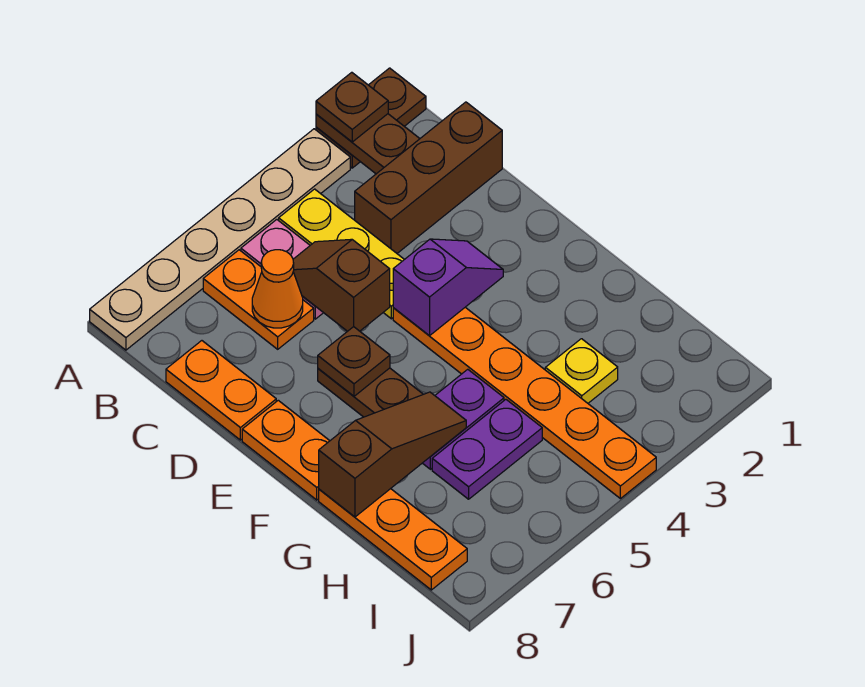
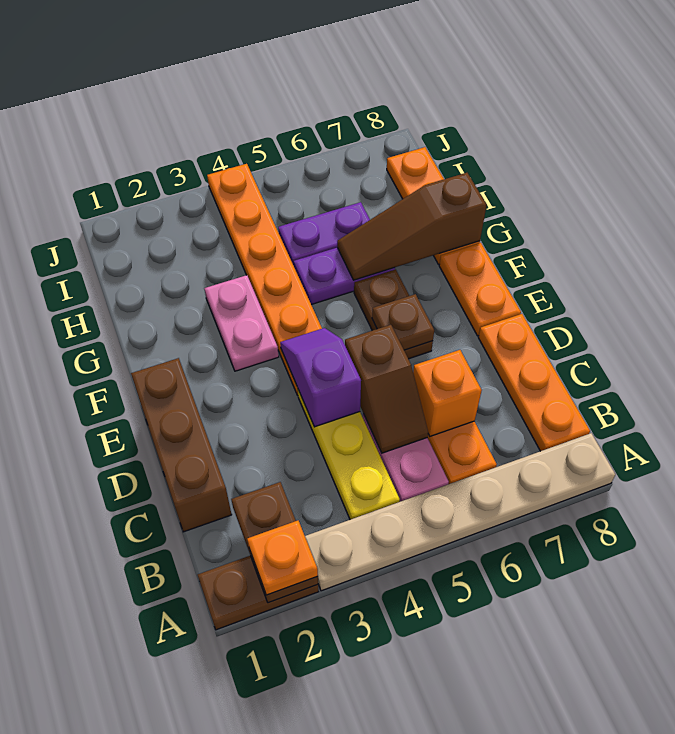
brown plate A2 level 3 -> orange plate A2 level 3
brown brick C1:C3 level 1 -> brown brick C1:E1 level 1
orange cone C6 level 2 -> orange brick C6 level 2
orange plate C8:D8 level 1 -> orange plate B8:D8 level 1
purple slope E3:E4 level 2 top 4 -> purple slope D4:E4 level 2 top D
none -> pink plate F3:G3 level 1
yellow plate H3 level 1 -> none

